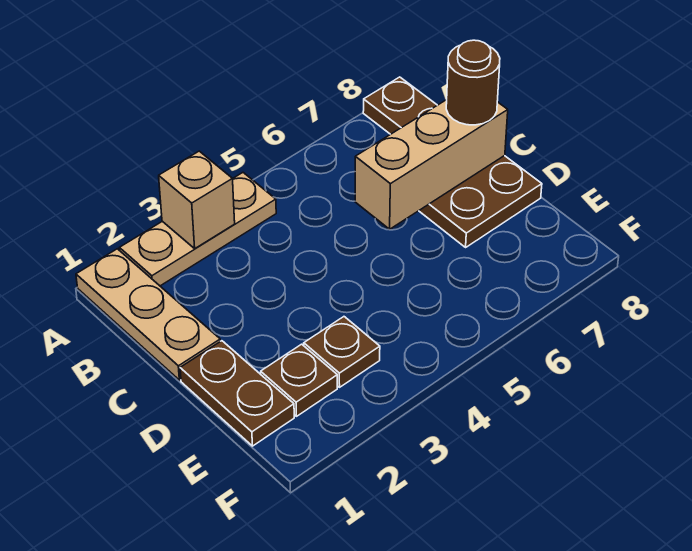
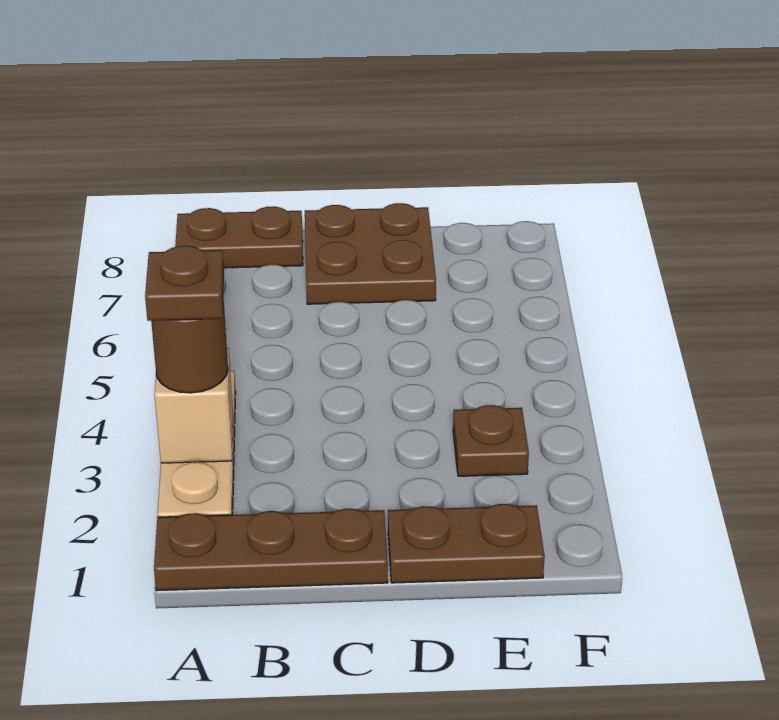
tan plate A1:C1 level 1 -> brown plate A1:C1 level 1
tan brick C6:C8 level 2 -> none
brown round brick C8 level 3 -> brown round brick A3 level 3
brown plate E2 level 1 -> brown plate A3 level 4

